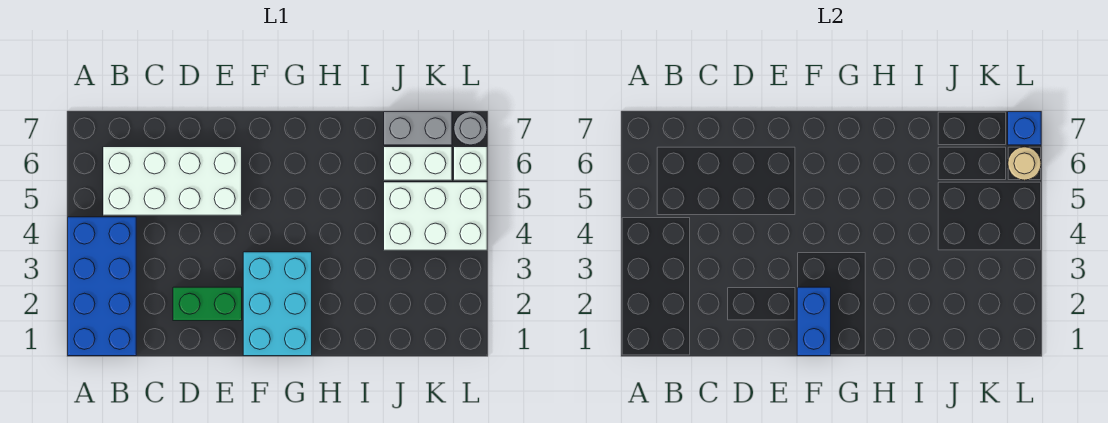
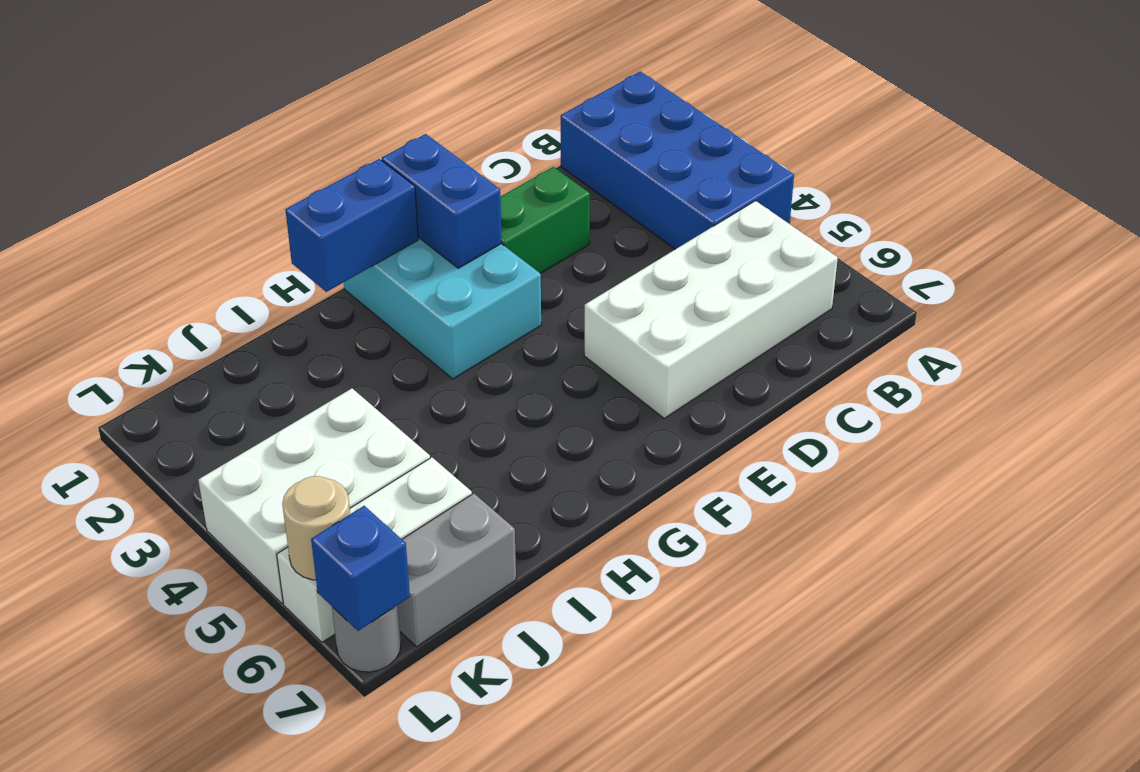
none -> blue brick G1:H1 level 2

